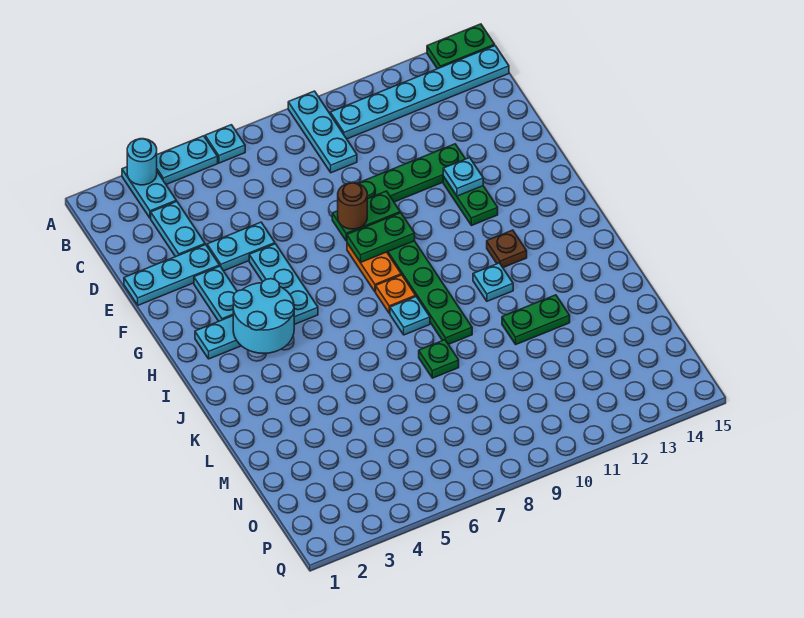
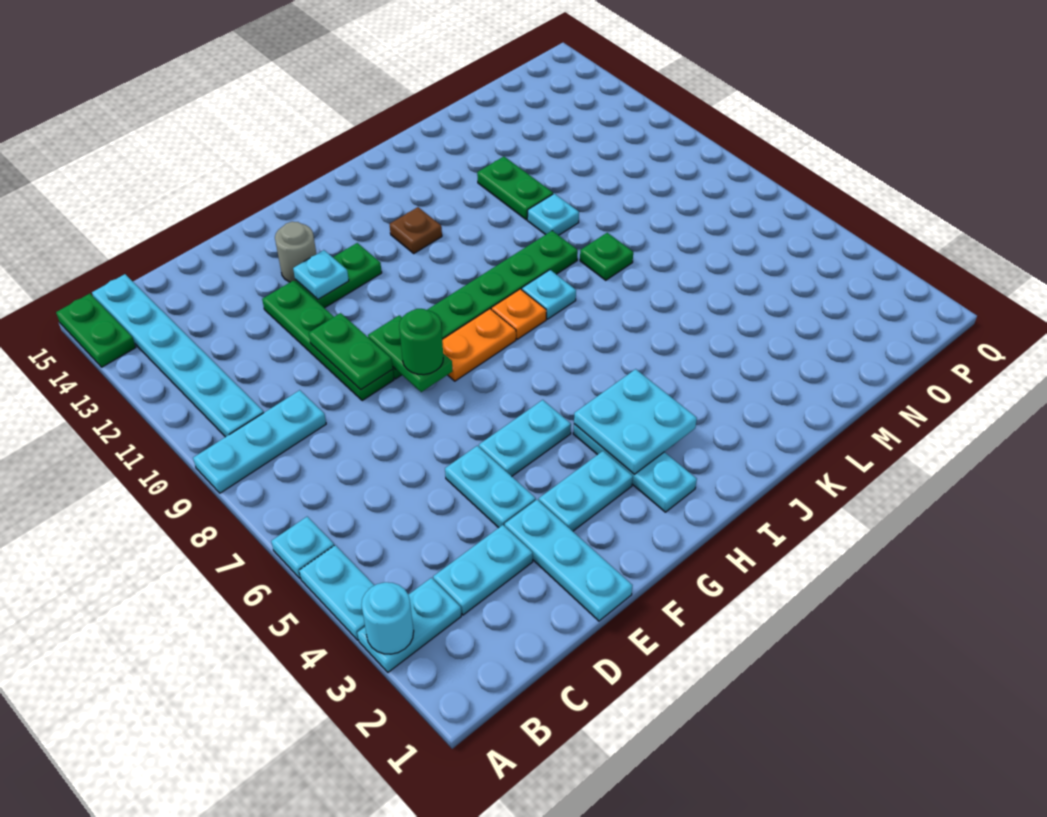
cyan plate F5:H5 level 1 -> cyan plate F5:G5 level 1
brown round brick F8 level 3 -> green round brick F8 level 3
none -> grey round brick F13 level 1
green plate G8:G9 level 2 -> green plate E9:E10 level 2
cyan round brick H3:I4 level 2 -> cyan plate H3:I4 level 2
cyan plate J11 level 1 -> cyan plate L10 level 1

